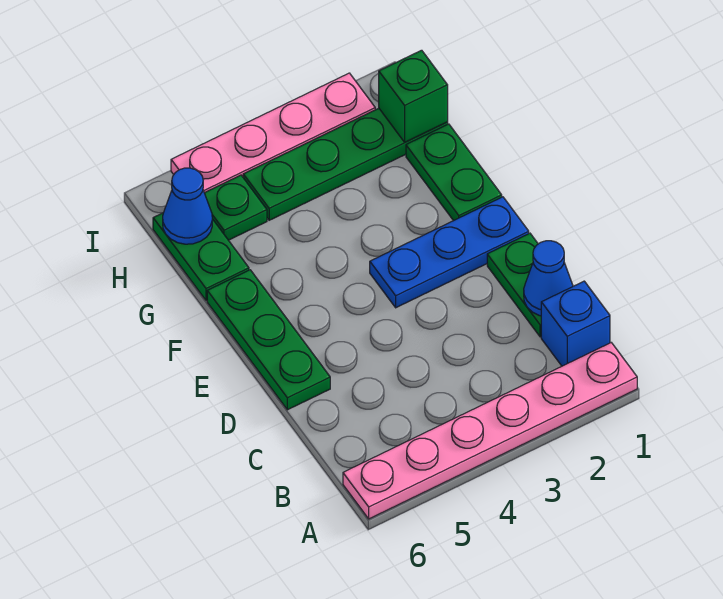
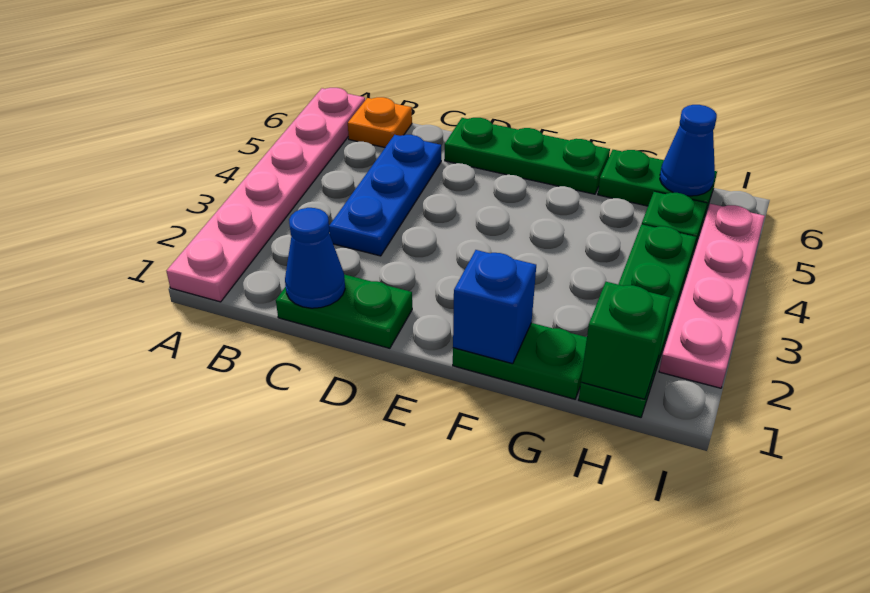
blue brick B1 level 1 -> blue brick F1 level 2
none -> orange plate B6 level 1
blue plate E1:E3 level 1 -> blue plate C3:C5 level 1

